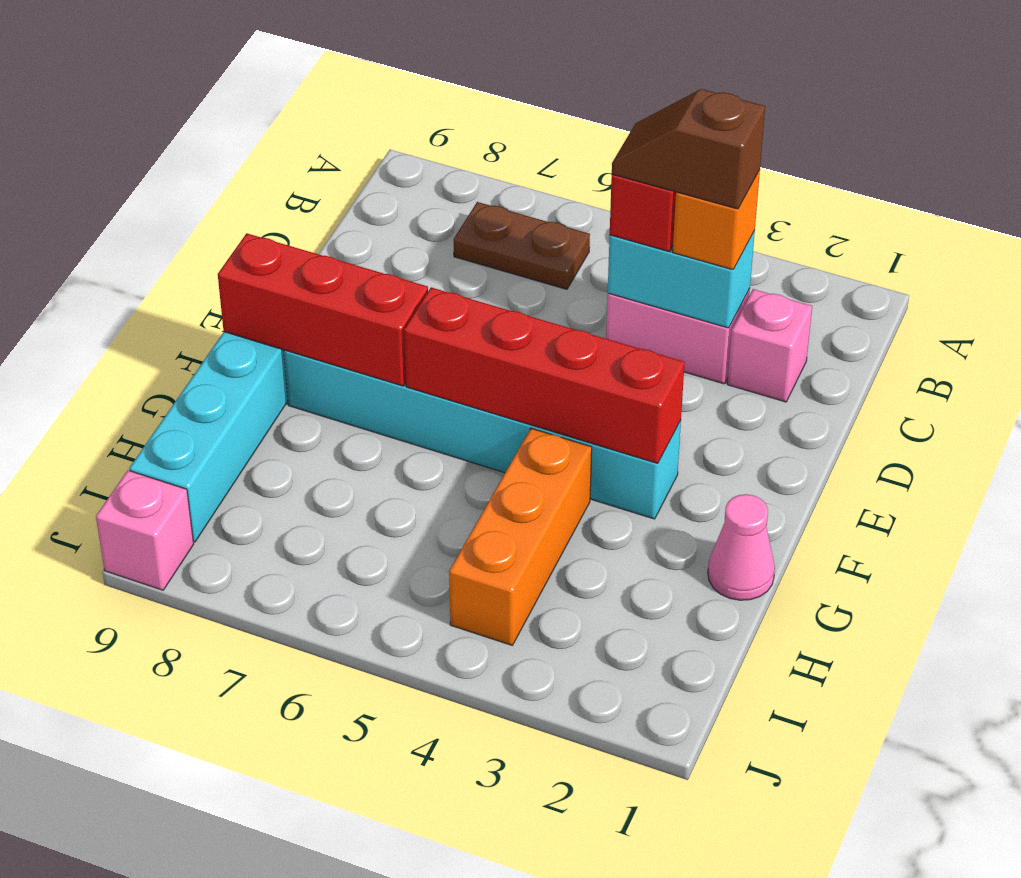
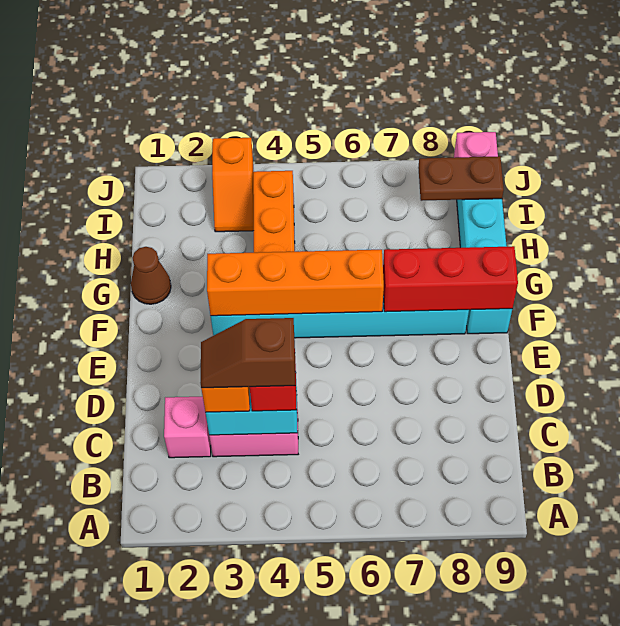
brown plate B6:B7 level 1 -> brown plate I8:I9 level 2
brown slope C3:C4 level 4 top 3 -> brown slope C3:C4 level 4 top 4
red brick F3:F6 level 2 -> orange brick F3:F6 level 2
pink cone G1 level 1 -> brown cone G1 level 1
none -> orange slope I3:J3 level 1 top J

